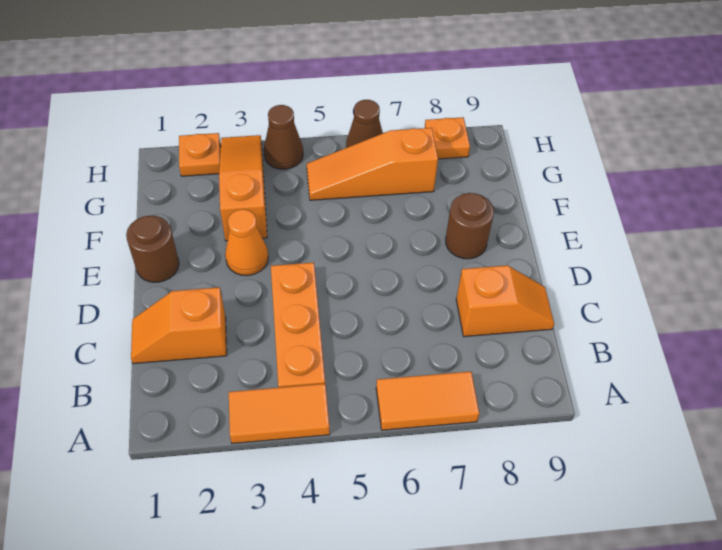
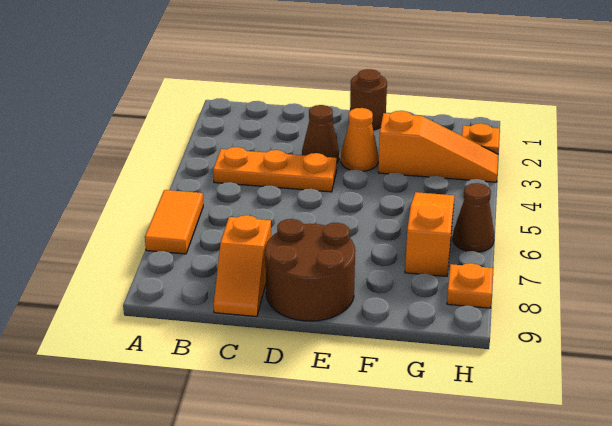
orange tile A3:A4 level 1 -> none
orange slope C1:C2 level 1 top 2 -> none
brown round brick E8 level 1 -> brown round brick D8:E9 level 1
brown cone H4 level 1 -> brown cone D3 level 1

